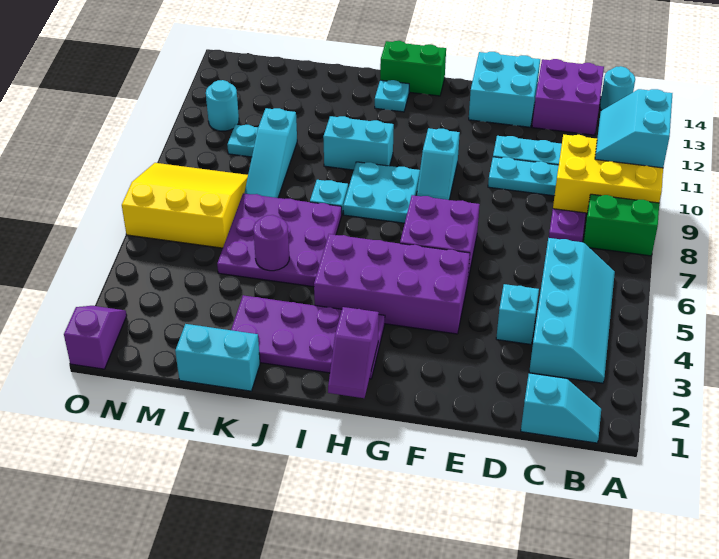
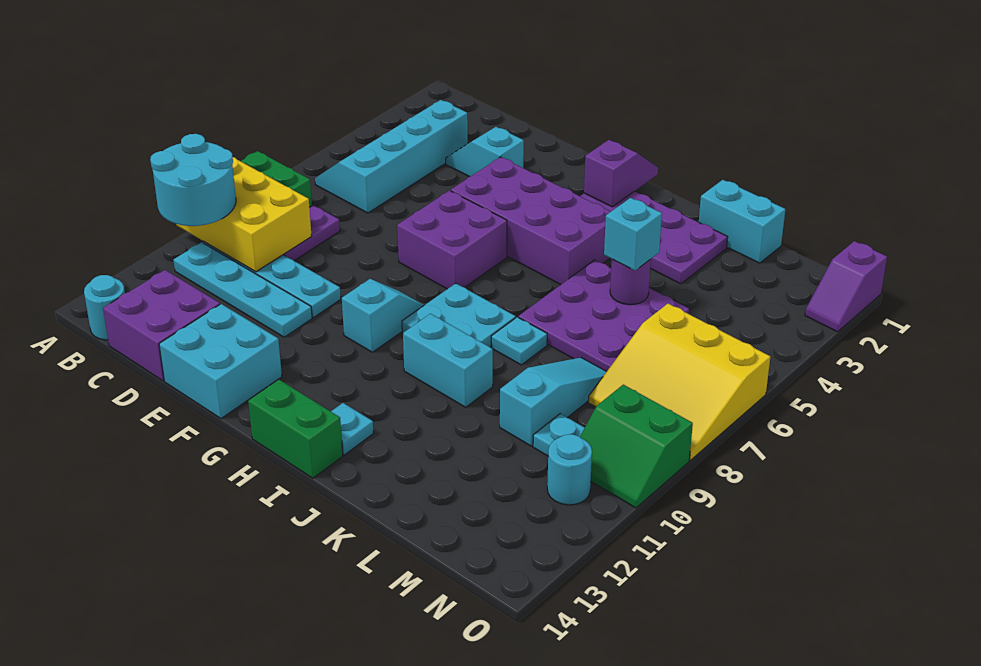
cyan slope A10:B11 level 3 top A -> cyan round brick A10:B11 level 3
cyan slope B1:C1 level 1 top C -> cyan slope D3:E3 level 1 top E
cyan brick D4 level 1 -> cyan brick K5 level 3
none -> green slope N9:O10 level 1 top 9

